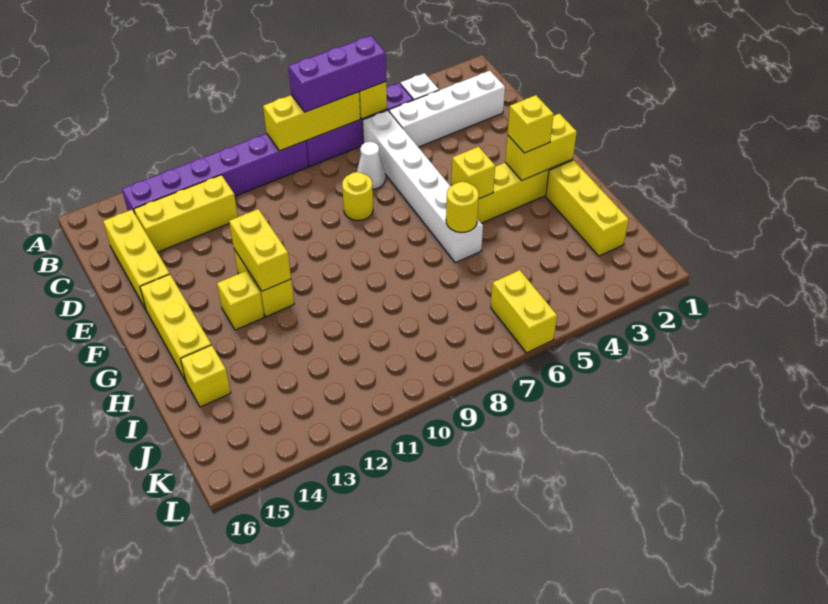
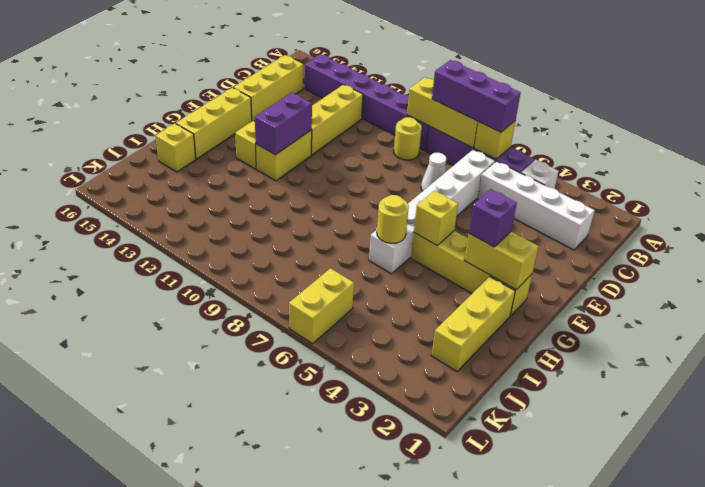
yellow brick C12:C14 level 1 -> yellow brick C12:E12 level 1
yellow round brick E8 level 1 -> yellow round brick C9 level 1
yellow brick F12:G12 level 2 -> purple brick F12:G12 level 2
yellow brick G3 level 3 -> purple brick G3 level 3

